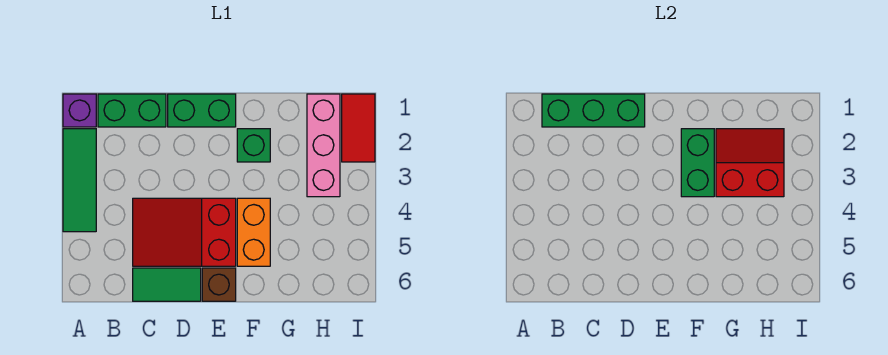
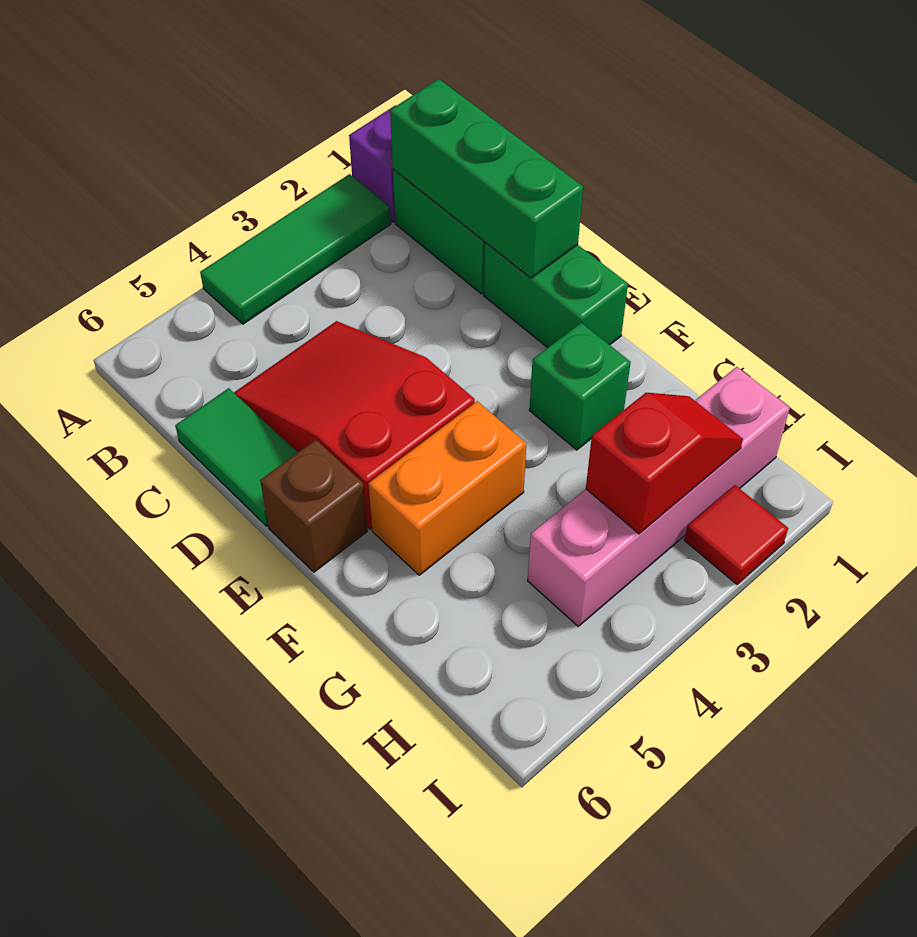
green brick F2:F3 level 2 -> none
red slope G2:H3 level 2 top 3 -> red slope H2:H3 level 2 top 3
pink brick H1:H3 level 1 -> pink brick H1:H4 level 1
red tile I1:I2 level 1 -> red tile I2 level 1

